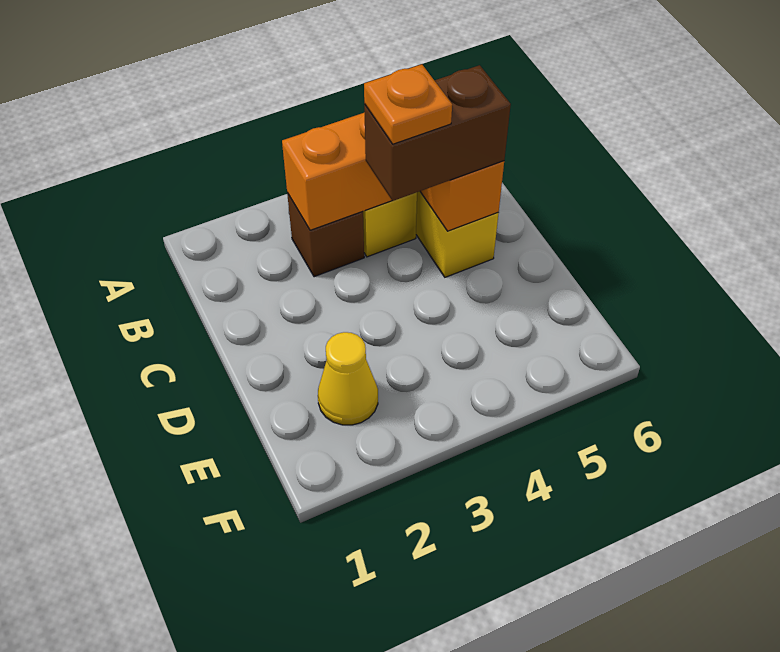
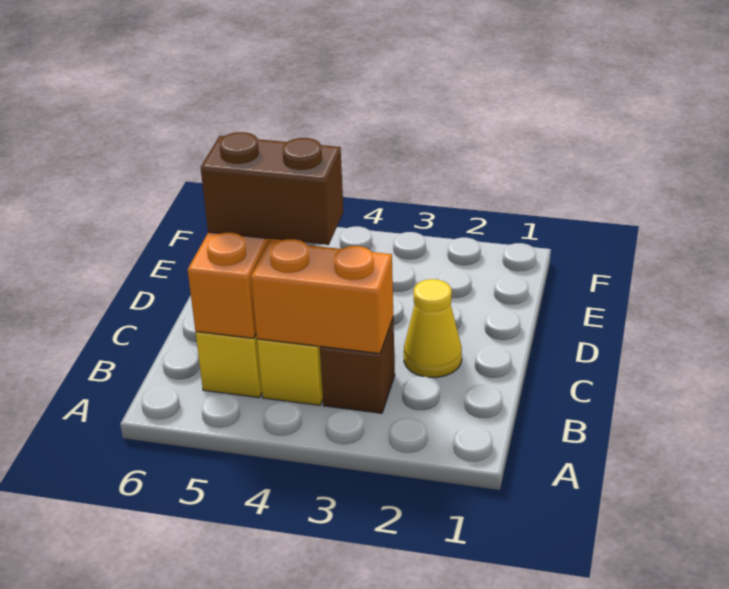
orange plate C4 level 4 -> none
yellow cone E2 level 1 -> yellow cone C2 level 1

